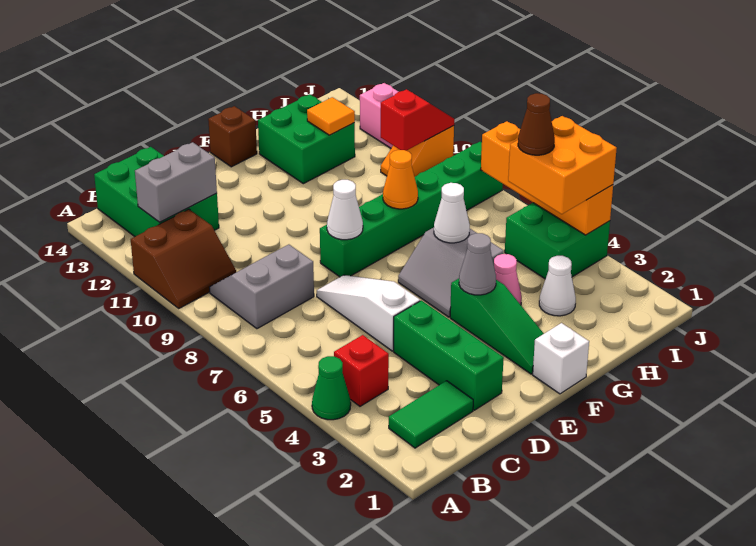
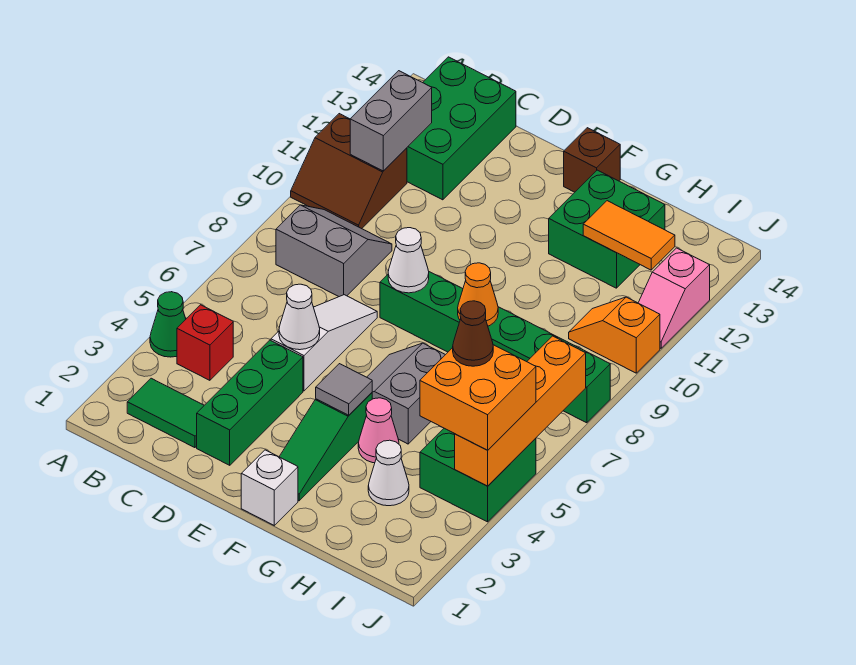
grey brick B12:C12 level 2 -> grey brick B11:B12 level 2
grey cone F4 level 2 -> grey tile F4 level 2
white cone G6 level 2 -> white cone D5 level 2
orange tile H12 level 2 -> orange tile H12:I12 level 2
red slope I10:J10 level 2 top I -> none

